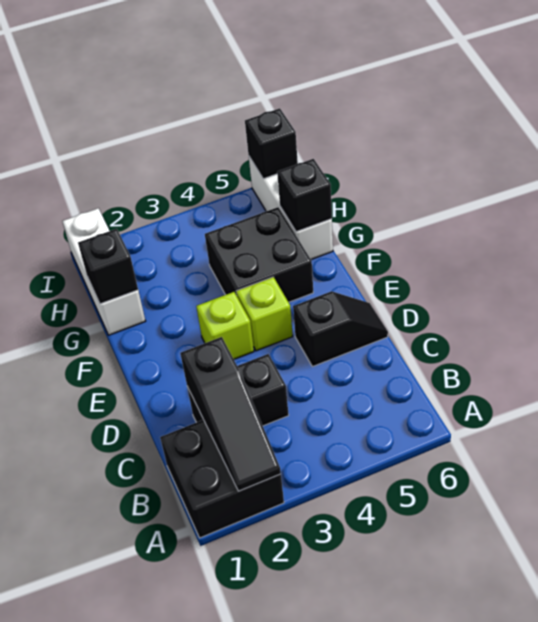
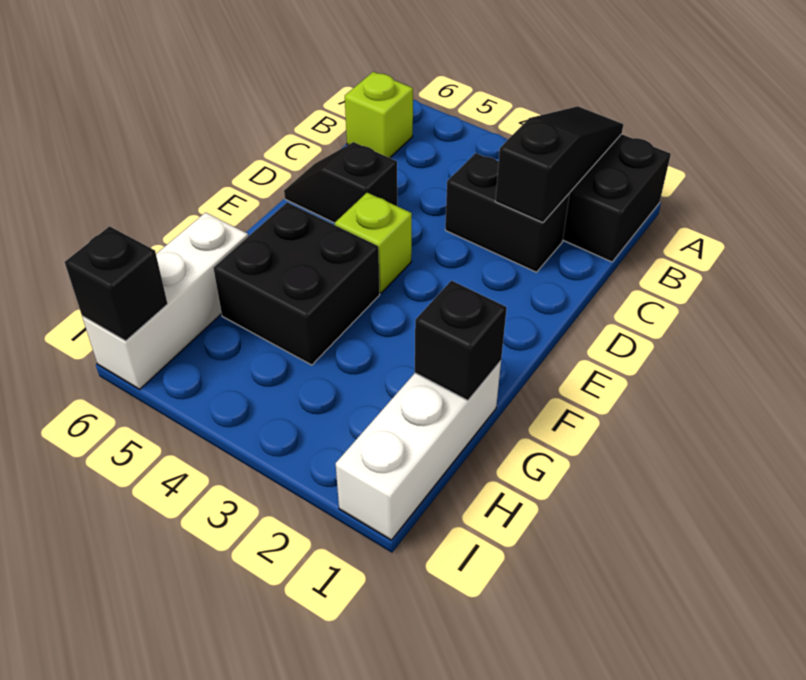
lime brick E3 level 1 -> lime brick B6 level 1
black brick G6 level 2 -> none

